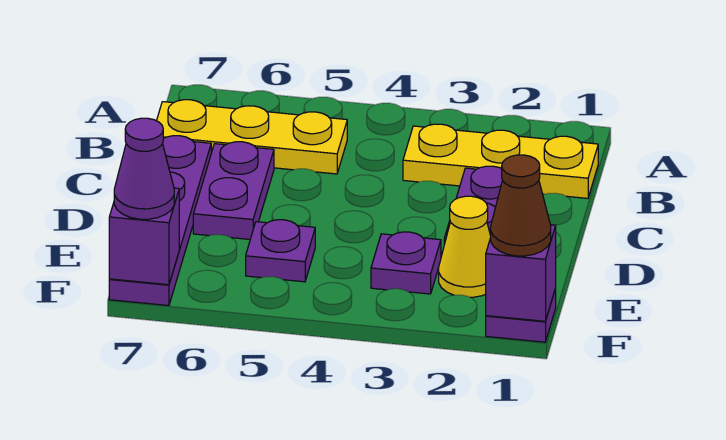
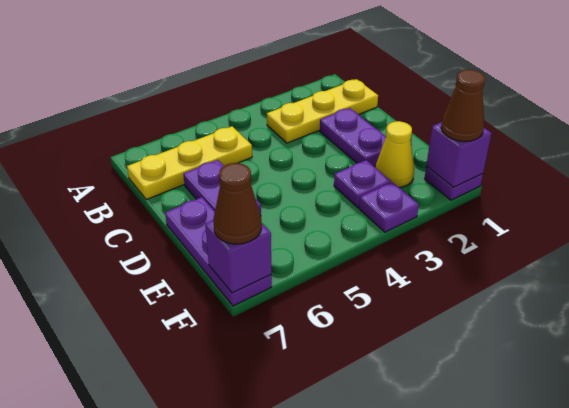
purple plate C7:F7 level 1 -> purple plate D7:F7 level 1
purple plate E5 level 1 -> purple plate F3 level 1
purple cone F7 level 3 -> brown cone F7 level 3

